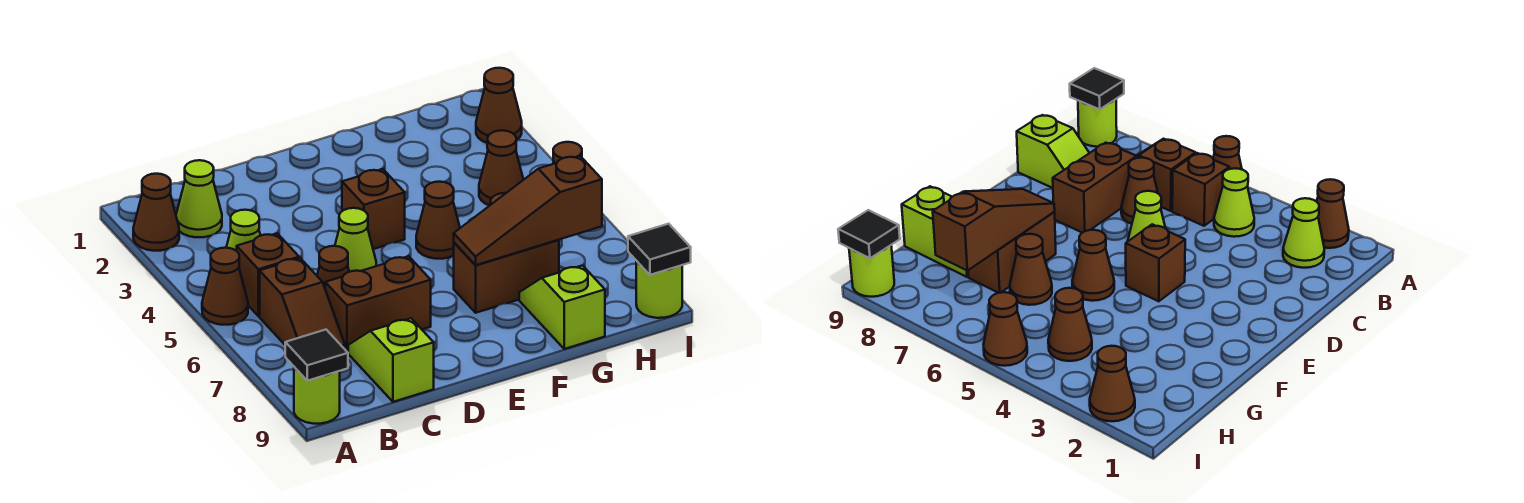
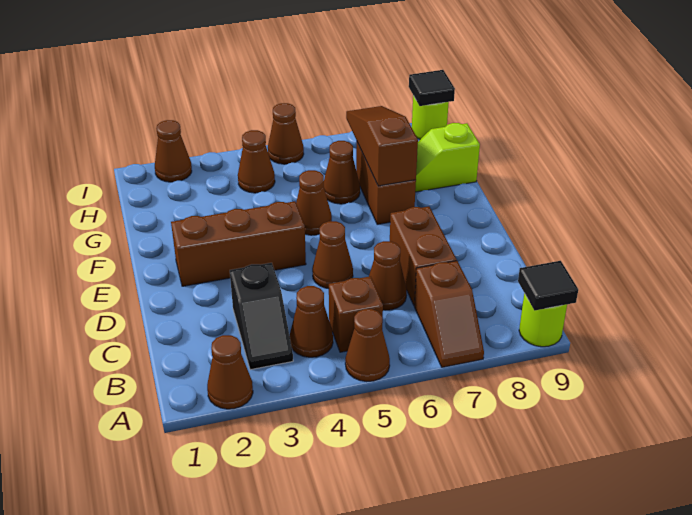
lime cone B2 level 1 -> none
none -> black slope B3:C3 level 1 top C
lime cone B4 level 1 -> brown cone B4 level 1
brown slope B6:B7 level 1 top 6 -> brown slope A7:B7 level 1 top B
lime slope C8:C9 level 1 top 9 -> none
lime cone D5 level 1 -> brown cone D5 level 1
brown brick E4 level 1 -> brown brick E2:E4 level 1
brown slope F7:H7 level 2 top H -> brown slope F7:H7 level 2 top F

